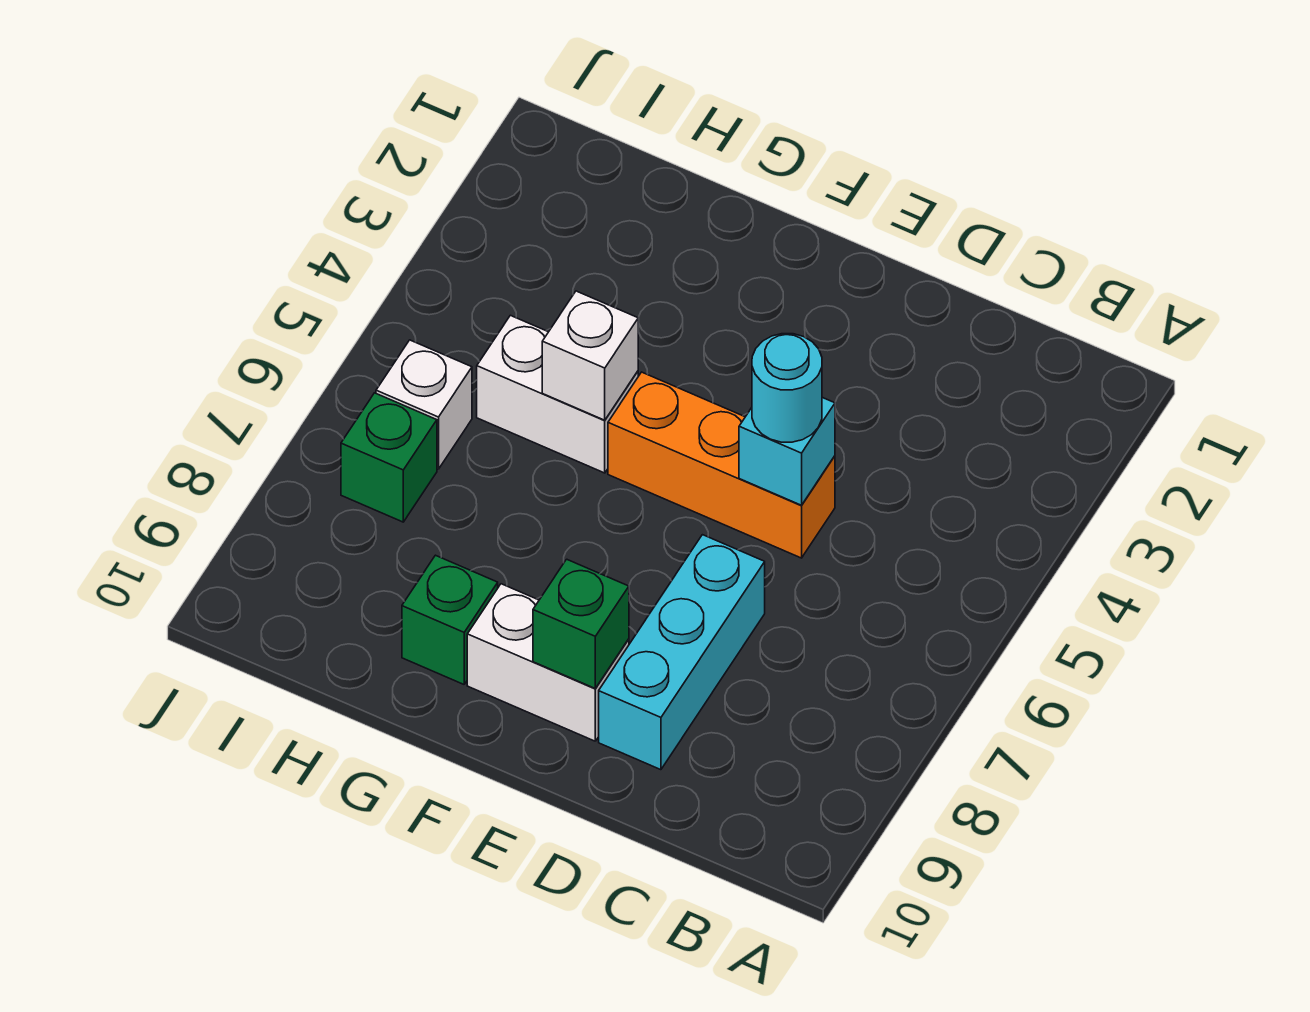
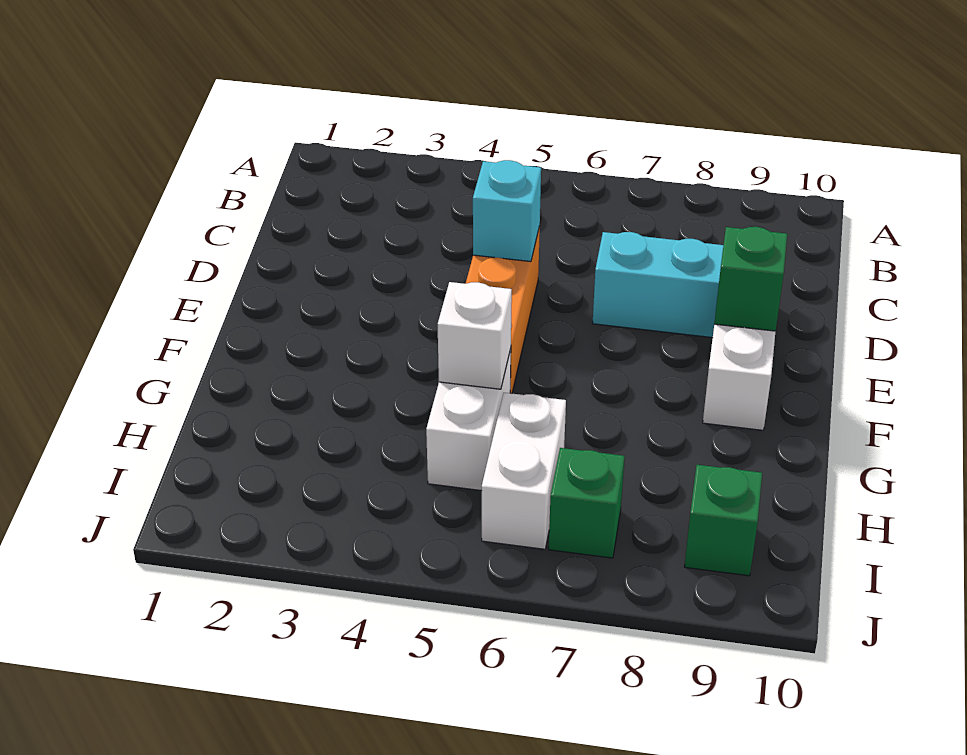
cyan round brick D5 level 3 -> none
green brick G9 level 1 -> green brick I9 level 1
white brick I6 level 1 -> white brick H6:I6 level 1

